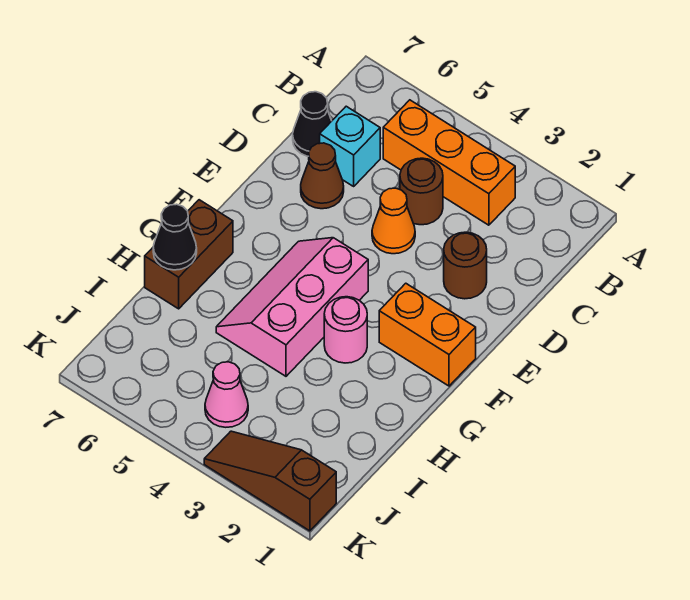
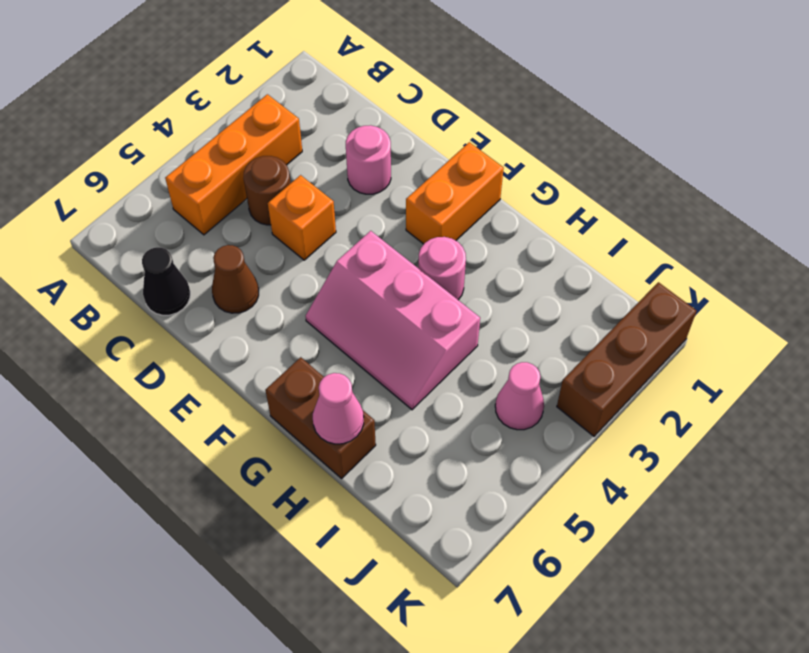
cyan brick C6 level 1 -> none
brown round brick D2 level 1 -> pink round brick D2 level 1
orange cone D4 level 1 -> orange brick D4 level 1
black cone H7 level 2 -> pink cone H7 level 2
brown slope K1:K3 level 1 top 1 -> brown brick K1:K3 level 1

